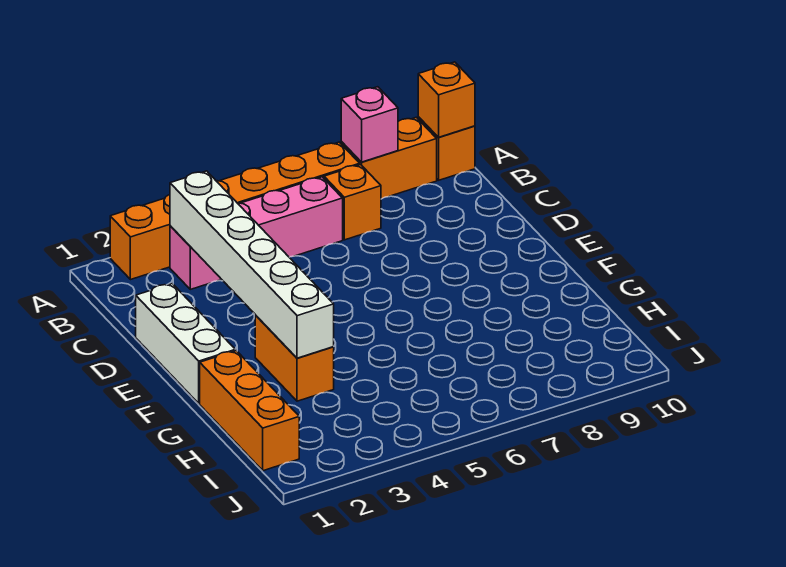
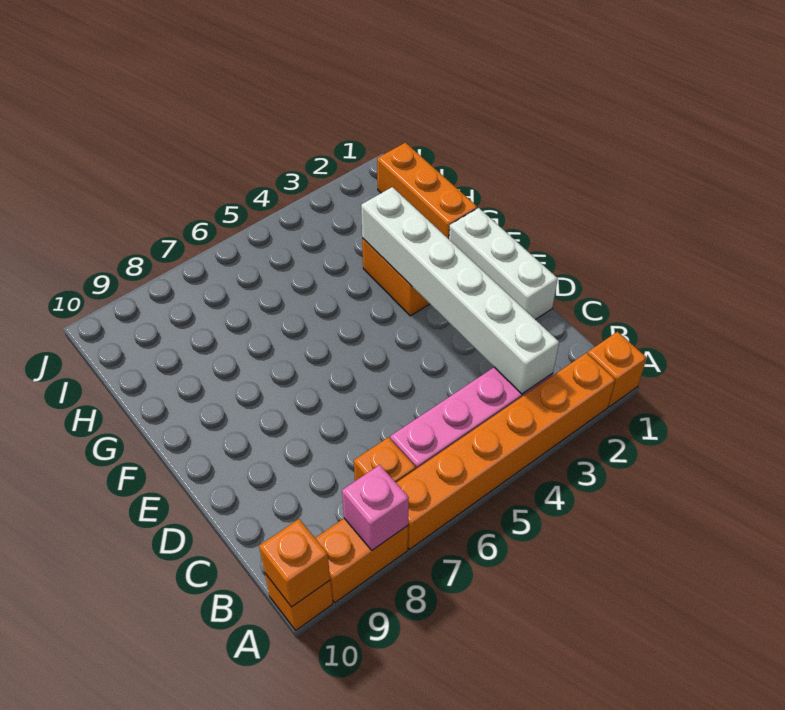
none -> orange brick A1 level 1

